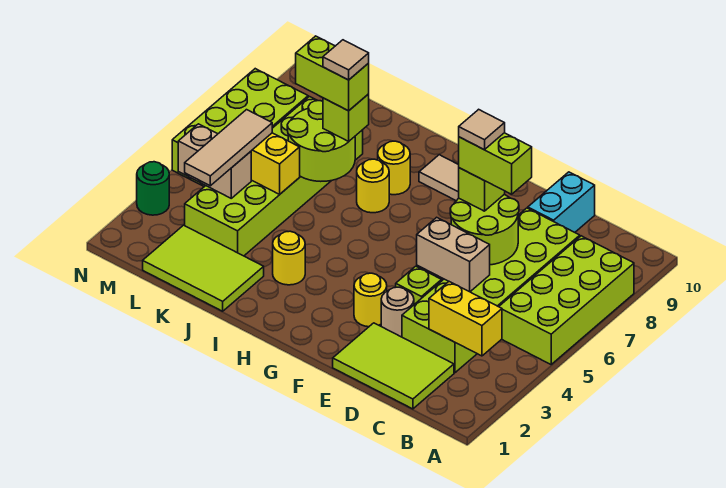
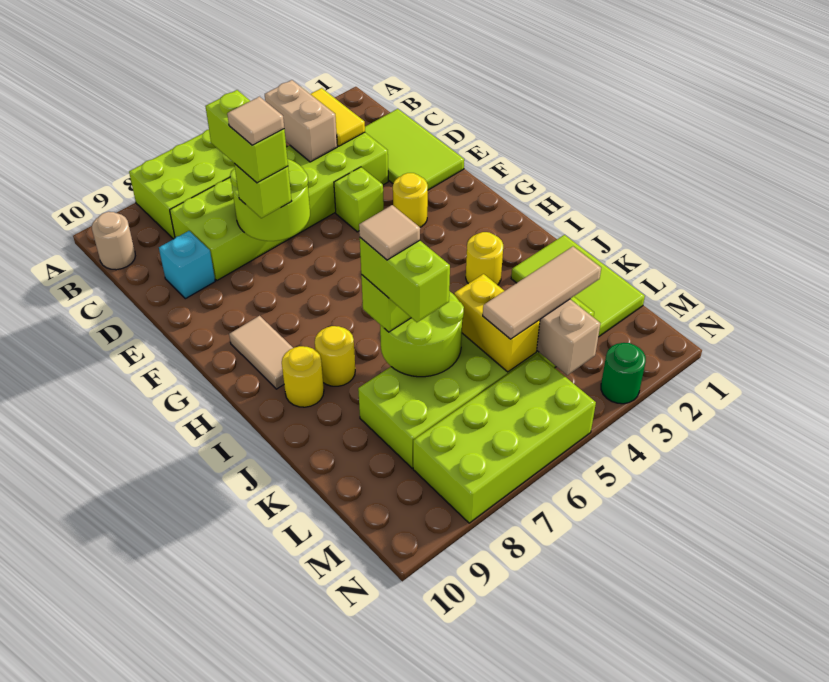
yellow brick B3:C3 level 2 -> yellow tile B3:C3 level 2
tan brick D5:E5 level 2 -> tan brick B4:C4 level 2
cyan brick D9:D10 level 1 -> cyan brick D9 level 1
tan round brick E3 level 1 -> tan round brick B10 level 1
yellow round brick I7 level 1 -> yellow round brick I9 level 1

